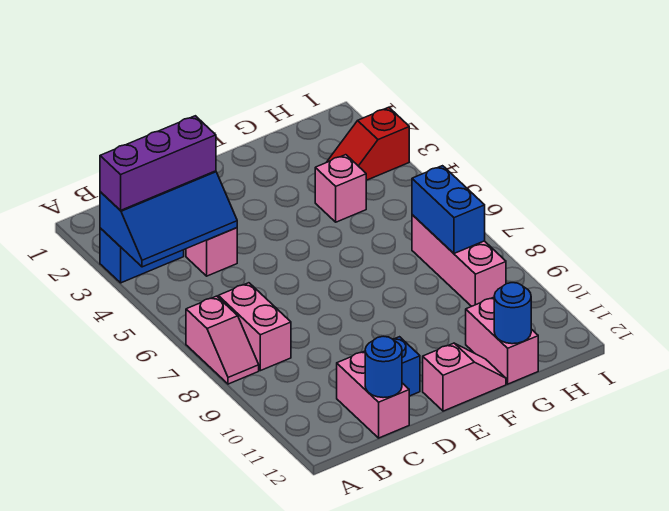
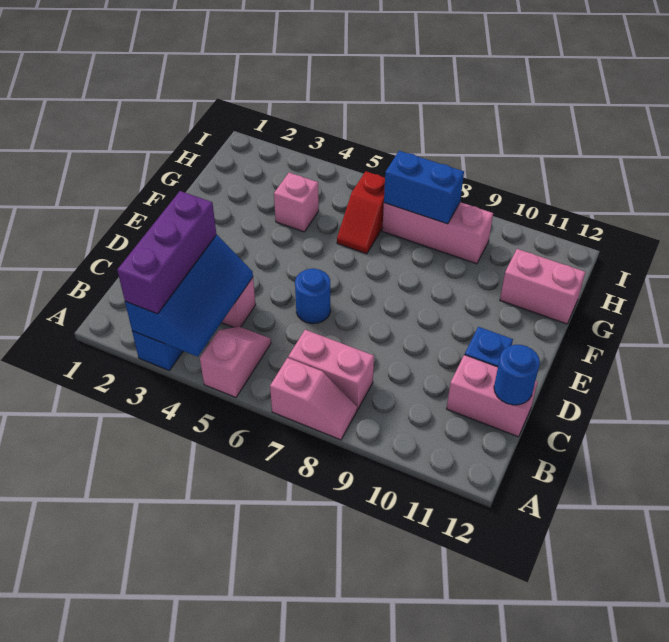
pink slope E12:F12 level 1 top E -> pink slope A5:B5 level 1 top A
blue round brick G12 level 2 -> blue round brick D6 level 1
red slope H3:I3 level 1 top I -> red slope G6:H6 level 1 top H

